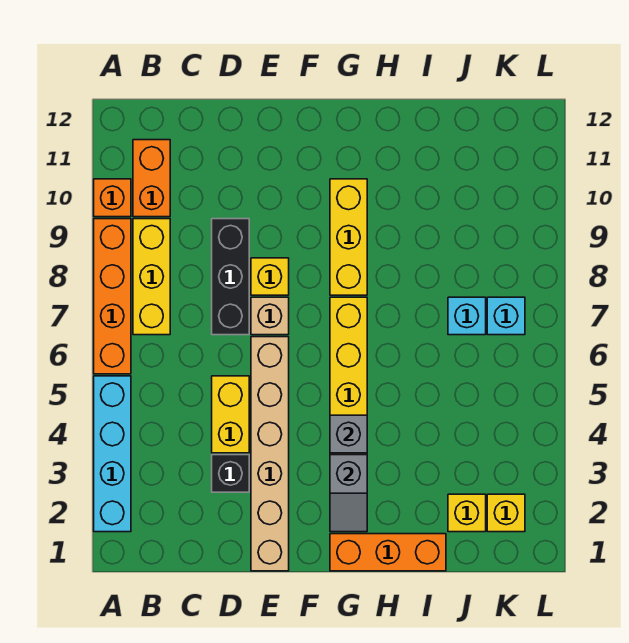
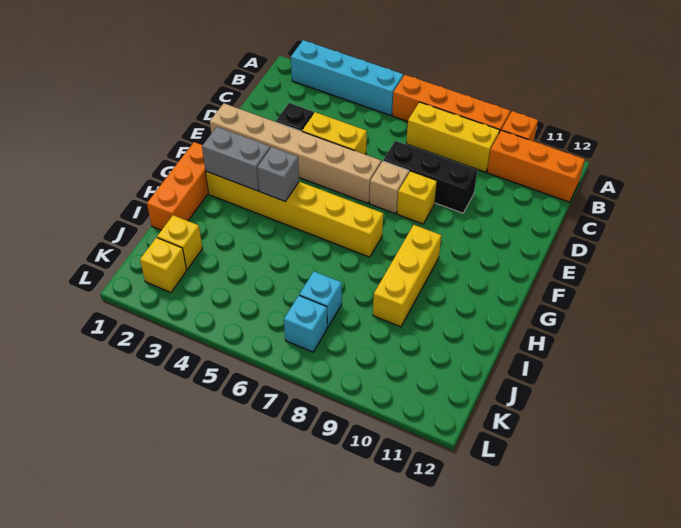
orange brick B10:B11 level 1 -> orange brick B10:B12 level 1
grey slope G2:G3 level 2 top 3 -> grey brick G2:G3 level 2
yellow brick G8:G10 level 1 -> yellow brick G9:I9 level 1

